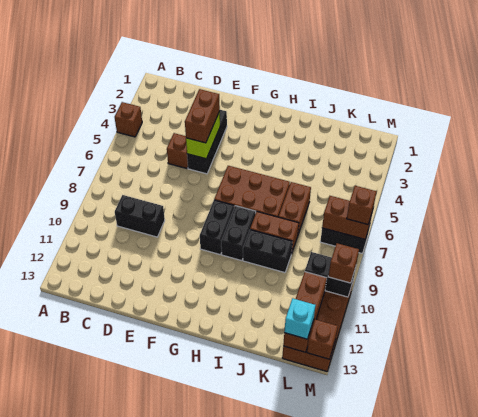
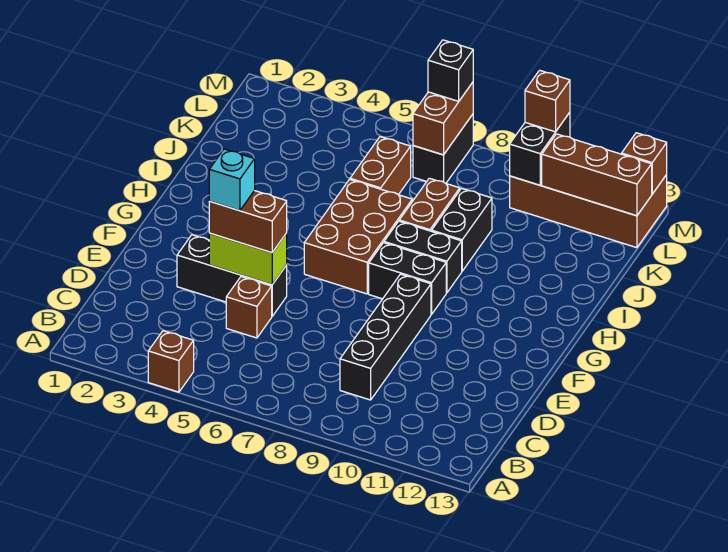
black brick C9:D9 level 1 -> black brick C9:F9 level 1
brown brick J6:J7 level 1 -> brown brick J6:K6 level 1
cyan brick L13 level 3 -> cyan brick E4 level 4
brown brick M7 level 3 -> black brick M7 level 3

